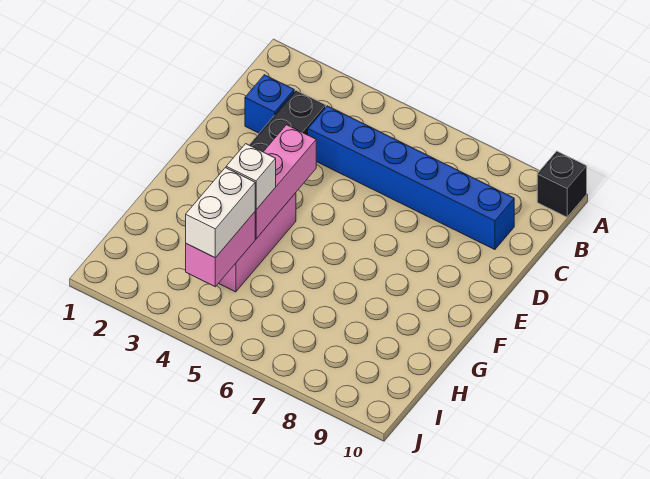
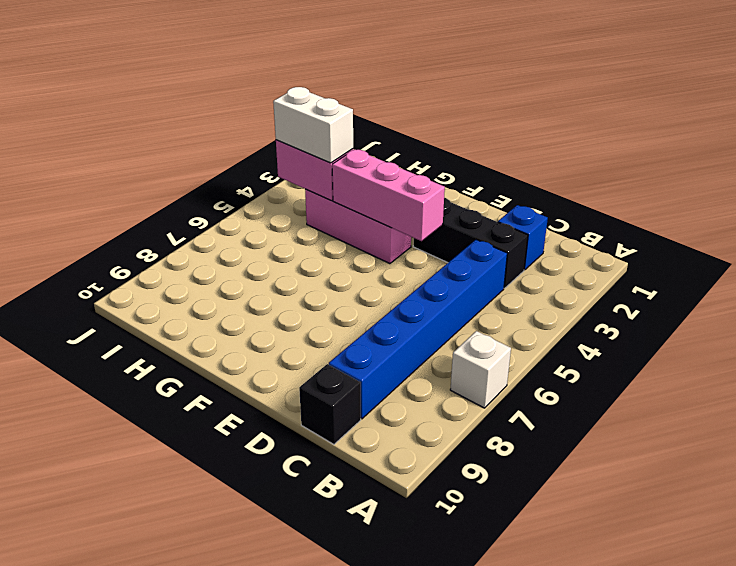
black brick A10 level 1 -> black brick C10 level 1
white brick G4 level 3 -> white brick A7 level 1

